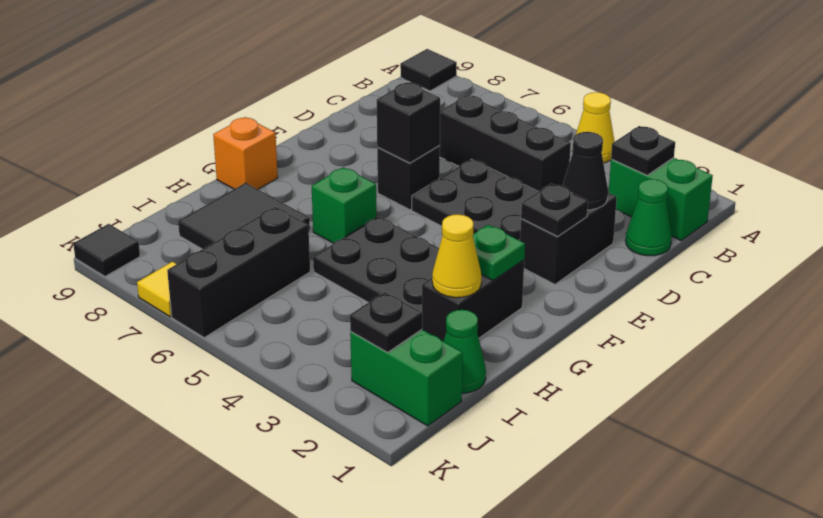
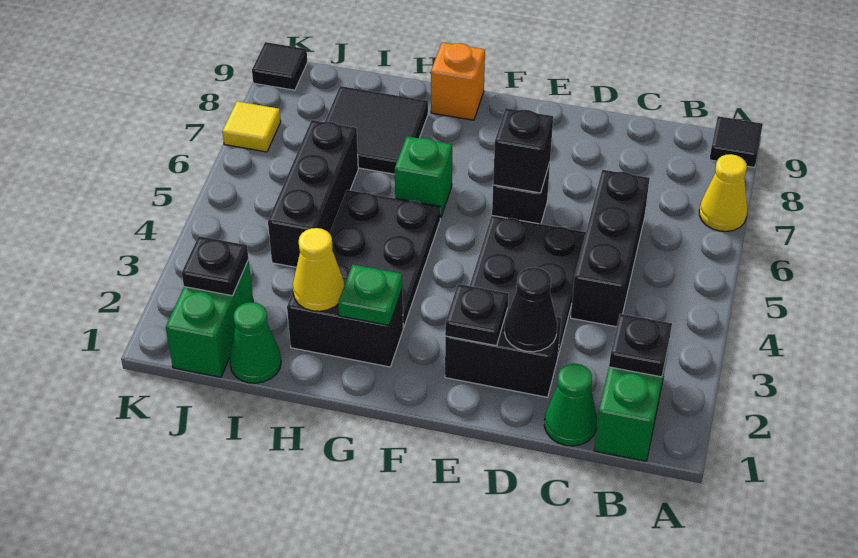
yellow cone A4 level 1 -> yellow cone A7 level 1
black brick I6:K6 level 1 -> black brick I4:I6 level 1

